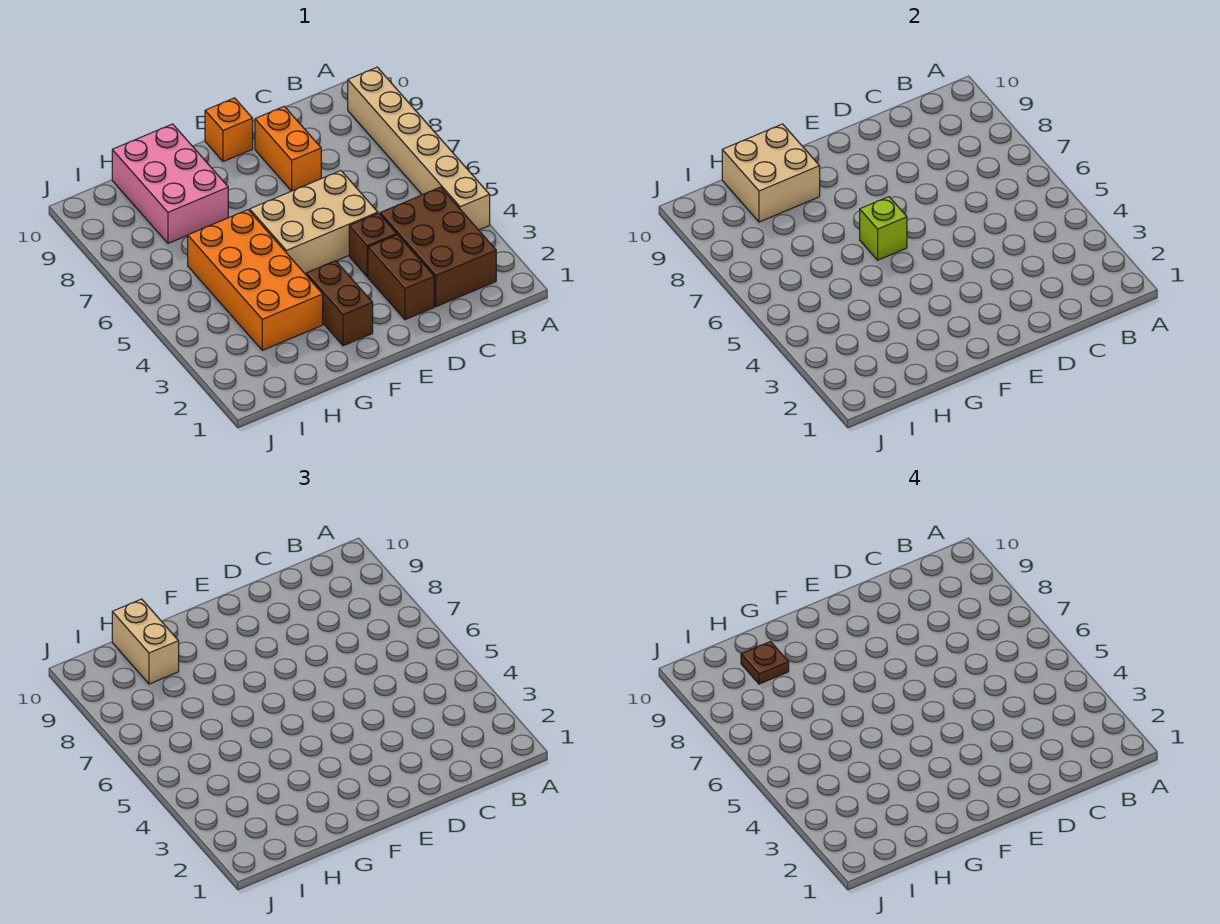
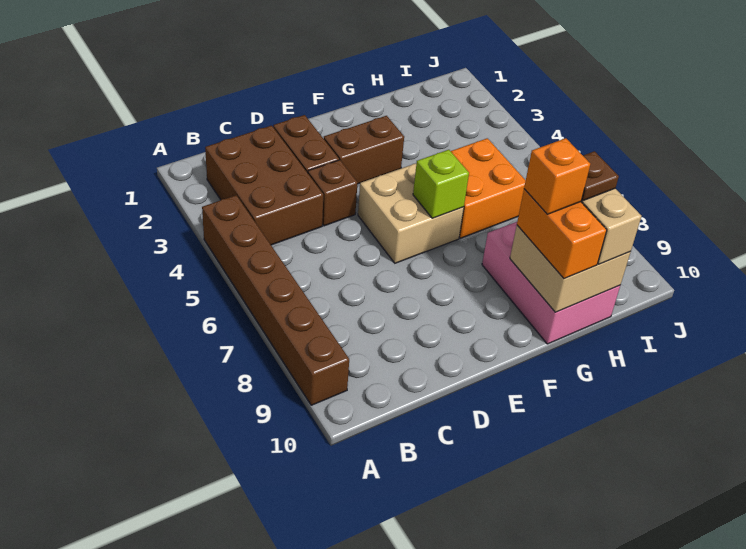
tan brick A4:A9 level 1 -> brown brick A4:A9 level 1
tan brick D5:F6 level 1 -> tan brick E5:F6 level 1
orange brick D8:D9 level 1 -> orange brick G9:G10 level 3
orange brick E10 level 1 -> orange brick G9 level 4
brown brick F2:F3 level 1 -> brown brick E3:F3 level 1
orange brick G3:H6 level 1 -> orange brick G5:H6 level 1

